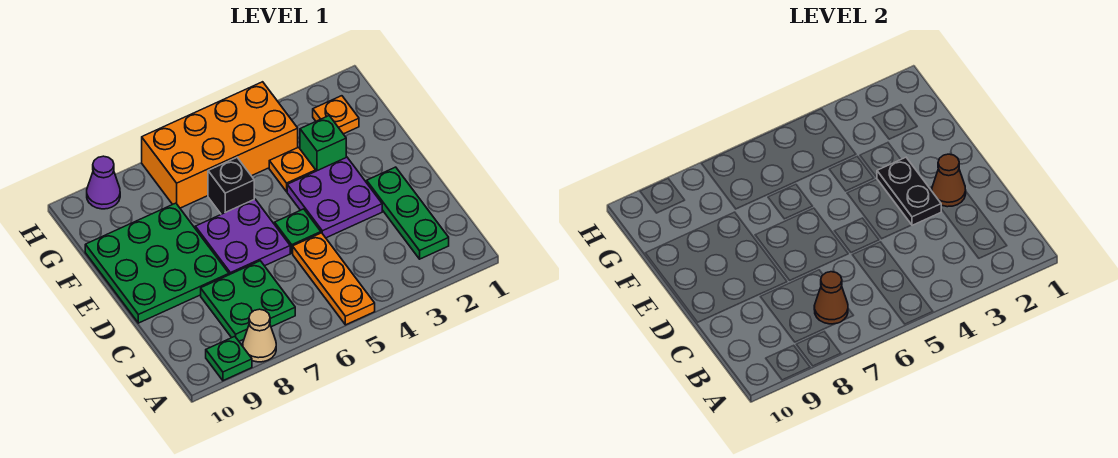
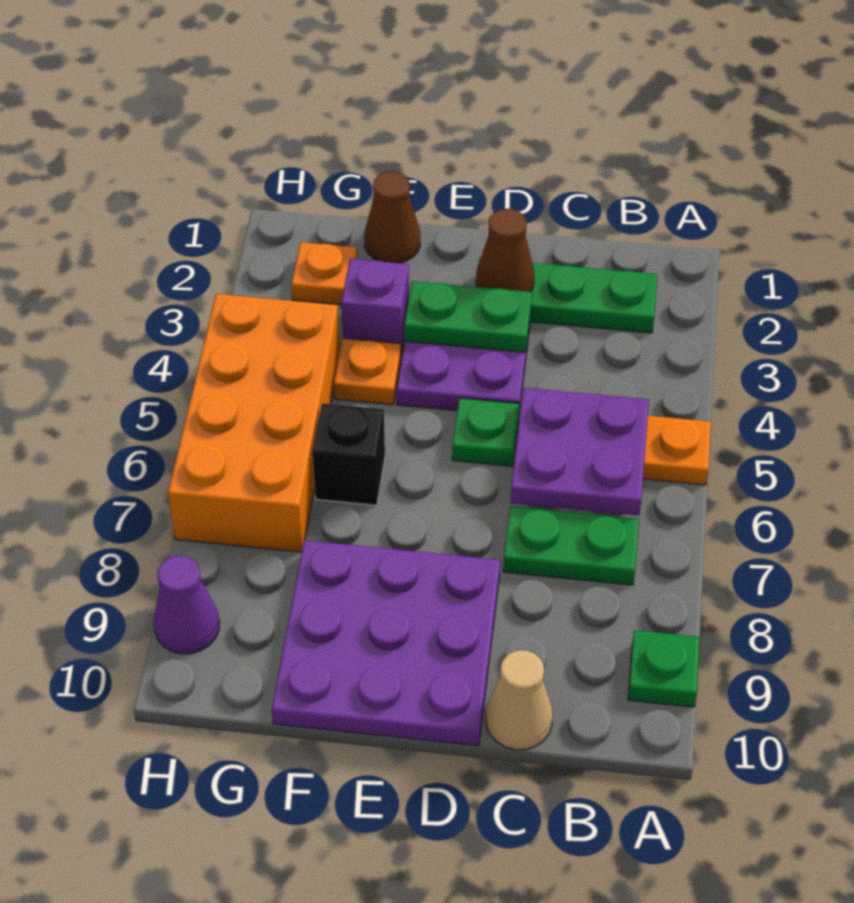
tan cone A8 level 1 -> tan cone C10 level 1
green plate B7:C8 level 1 -> green plate B7:C7 level 1
brown cone B7 level 2 -> brown cone F1 level 1
black plate D3:E3 level 2 -> green plate D3:E3 level 2
purple plate D6:E7 level 1 -> purple plate B5:C6 level 2
green plate D8:F10 level 1 -> purple plate D8:F10 level 1
green brick F3 level 1 -> purple brick F3 level 1

